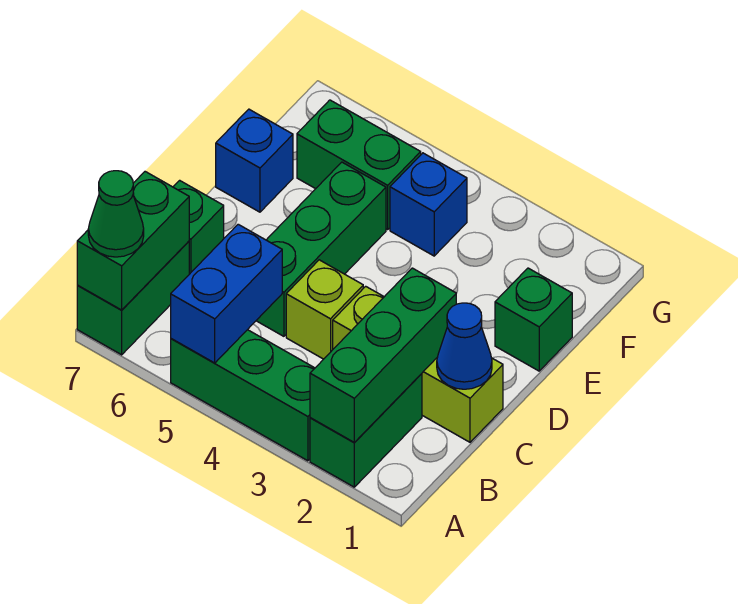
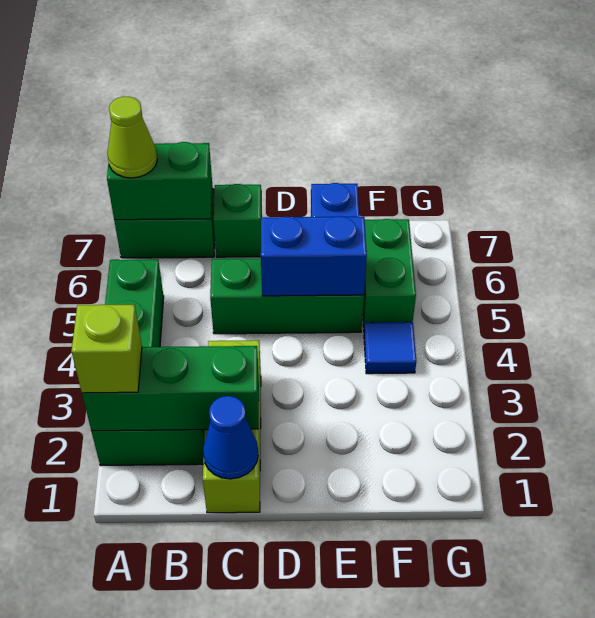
blue brick A5:B5 level 2 -> blue brick D5:E5 level 2
green cone A7 level 3 -> lime cone A7 level 3
lime brick C4 level 1 -> lime brick A2 level 3
green brick E1 level 1 -> none
blue brick F4 level 1 -> blue tile F4 level 1

